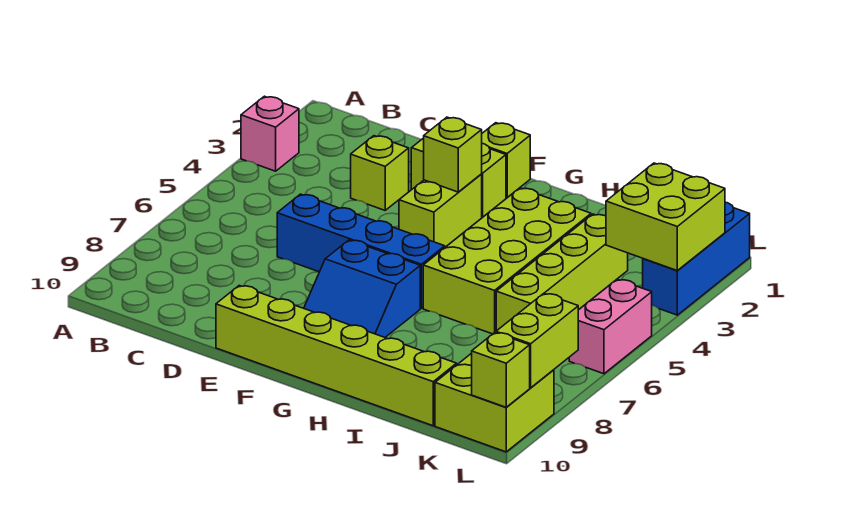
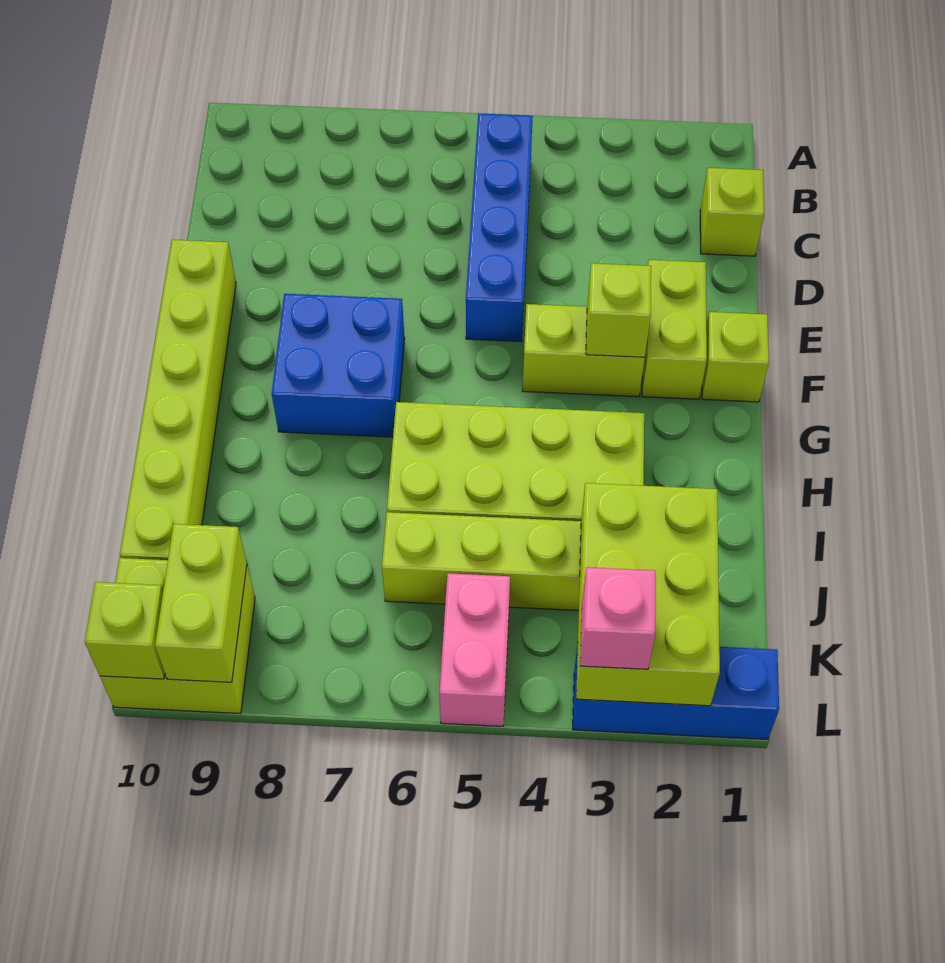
pink brick A3 level 1 -> pink brick L3 level 3
lime brick D3 level 1 -> lime brick C1 level 1
blue brick D6:G6 level 1 -> blue brick B5:E5 level 1
blue slope F7:G8 level 1 top 7 -> blue brick F7:G8 level 1
lime brick K2:L3 level 2 -> lime brick J2:L3 level 2
pink brick L5:L6 level 1 -> pink brick K5:L5 level 1
lime brick L8:L9 level 2 -> lime brick K9:L9 level 2

